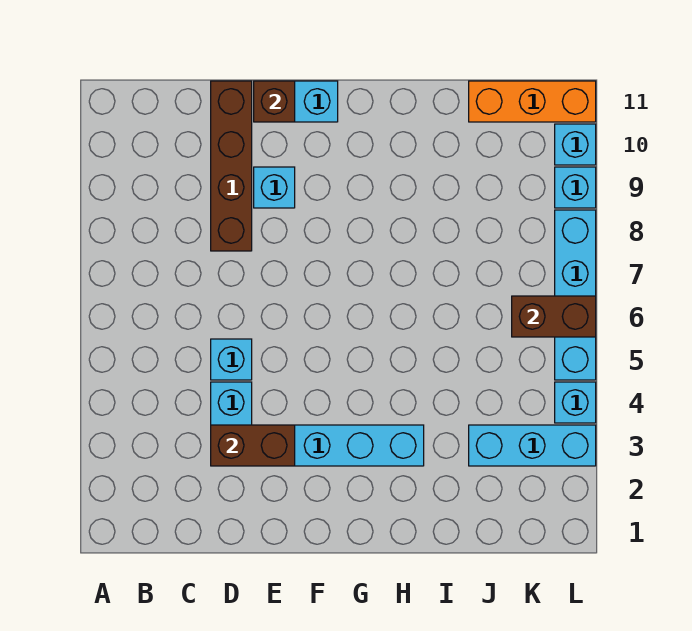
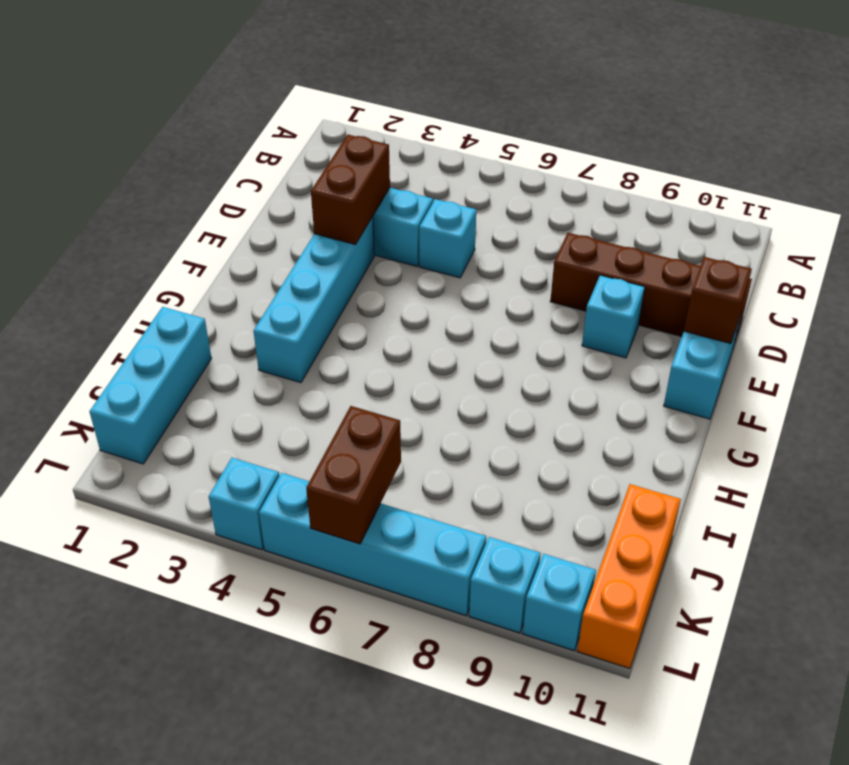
cyan brick J3:L3 level 1 -> cyan brick I1:K1 level 1

